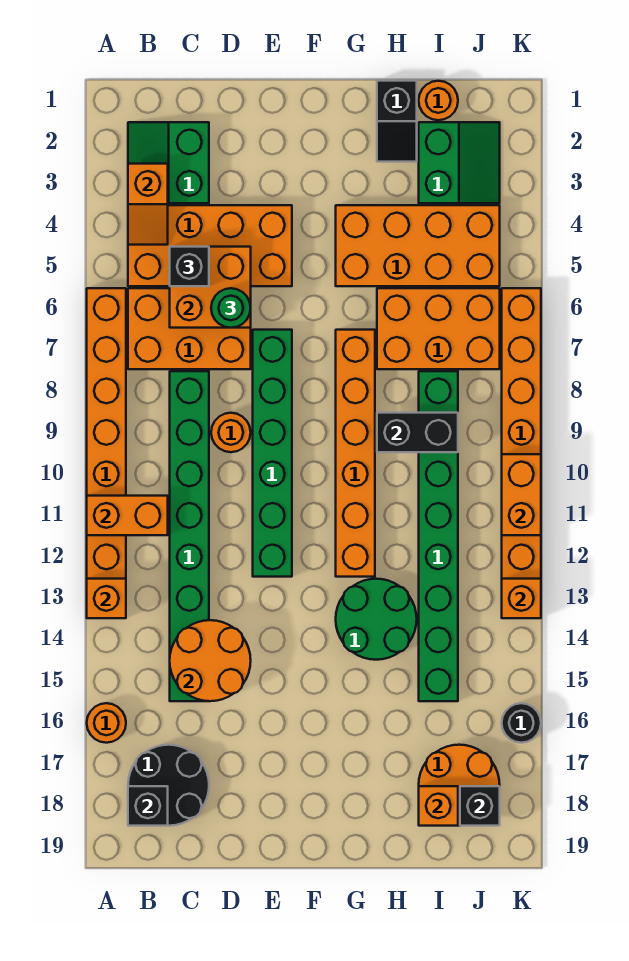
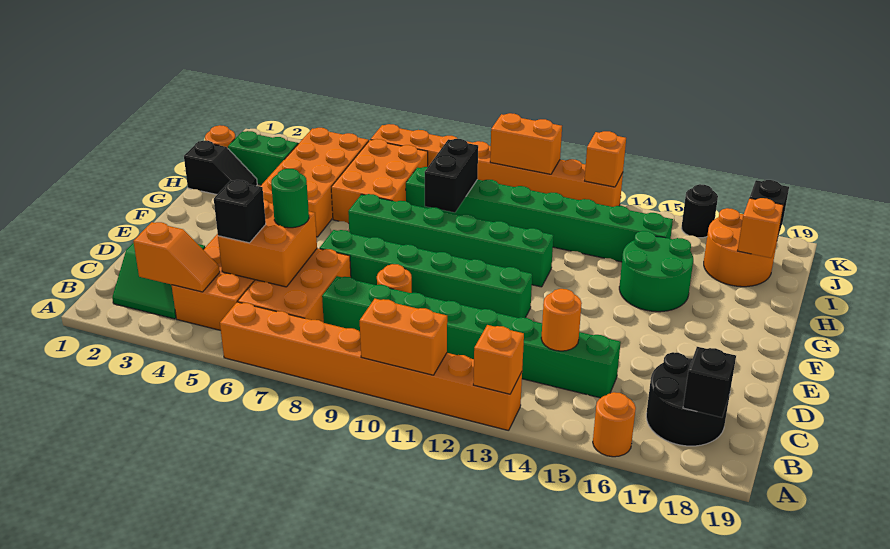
orange brick A11:B11 level 2 -> orange brick A10:A11 level 2
orange round brick C14:D15 level 2 -> orange round brick C14 level 2
orange brick G7:G12 level 1 -> green brick G7:G12 level 1
green round brick G13:H14 level 1 -> green round brick G15:H16 level 1

